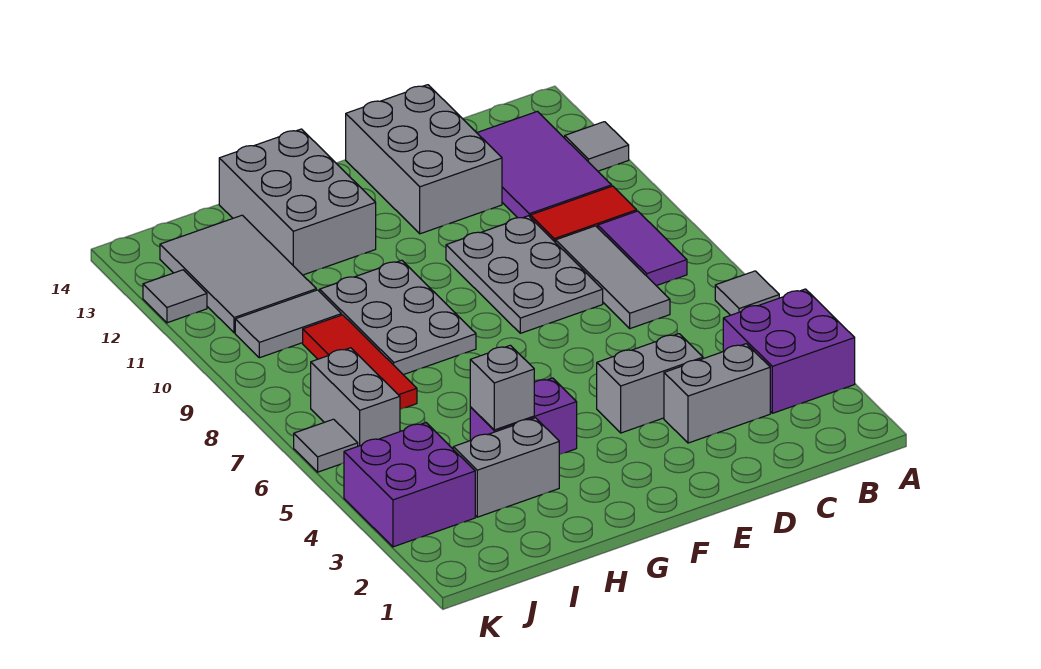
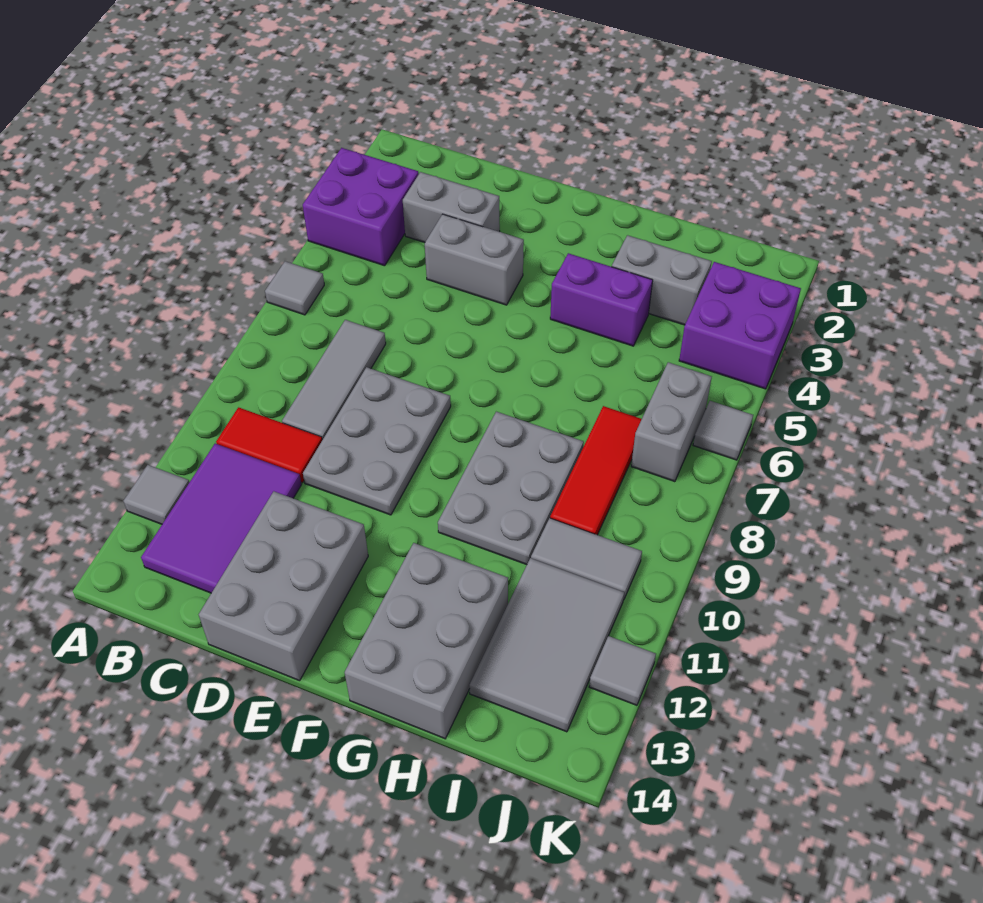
purple tile B8:B9 level 1 -> none
grey brick H4 level 2 -> none

